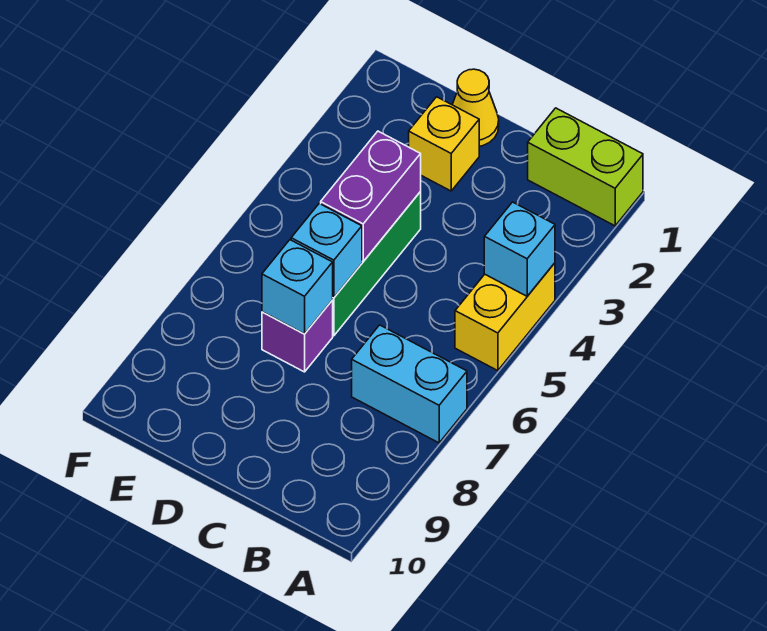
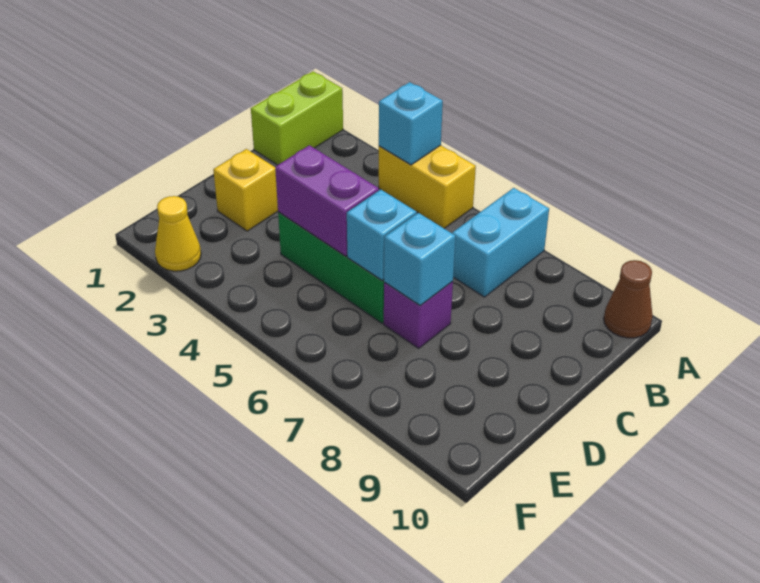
none -> brown cone A10 level 1
yellow cone D1 level 1 -> yellow cone F2 level 1

